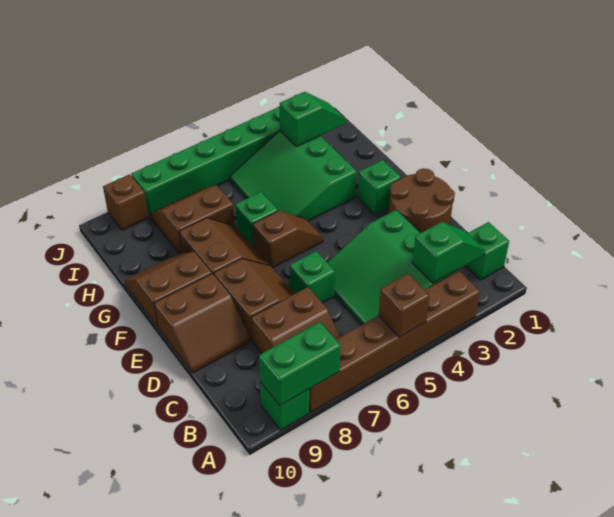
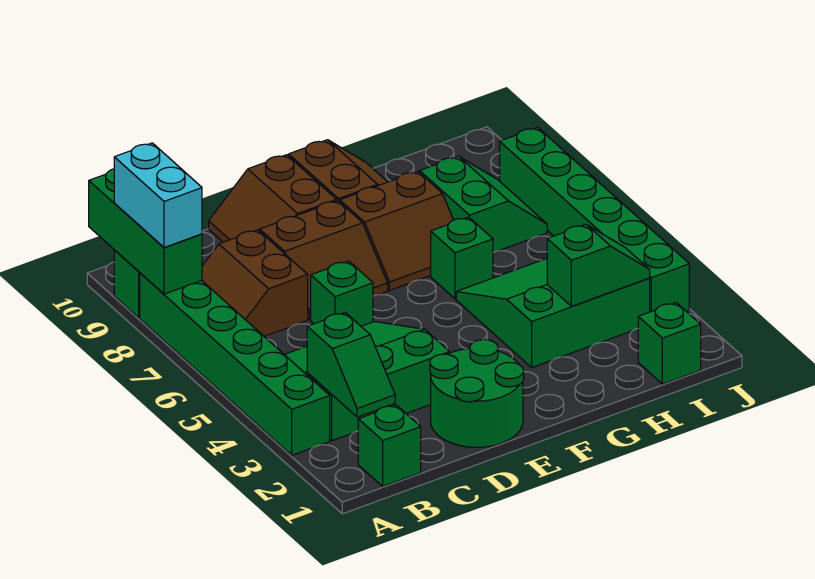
brown brick A3:A8 level 1 -> green brick A3:A8 level 1
brown brick A5 level 2 -> none
green brick A8:A9 level 2 -> green brick A8:A10 level 2
none -> cyan brick A8:A9 level 3
brown round brick D1:E2 level 1 -> green round brick D1:E2 level 1
green brick F2 level 1 -> green brick I1 level 1
brown slope F5:F6 level 1 top 6 -> none
brown slope H7:I8 level 1 top H -> green slope H7:I8 level 1 top H
green slope I2:I3 level 2 top 3 -> green slope H3:I3 level 2 top H
brown brick J9 level 1 -> none

